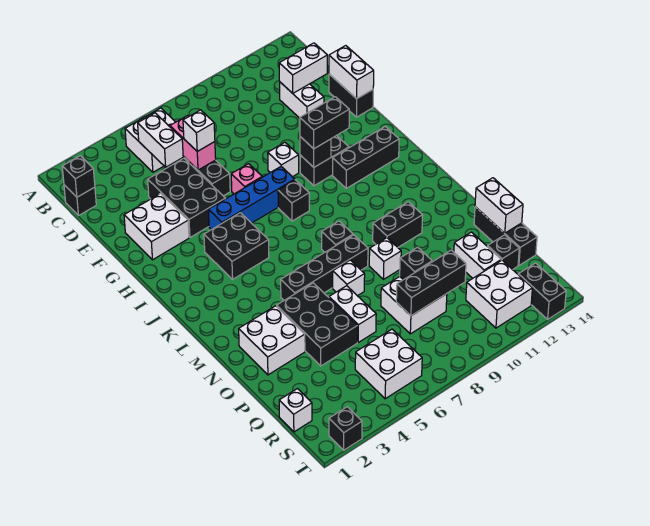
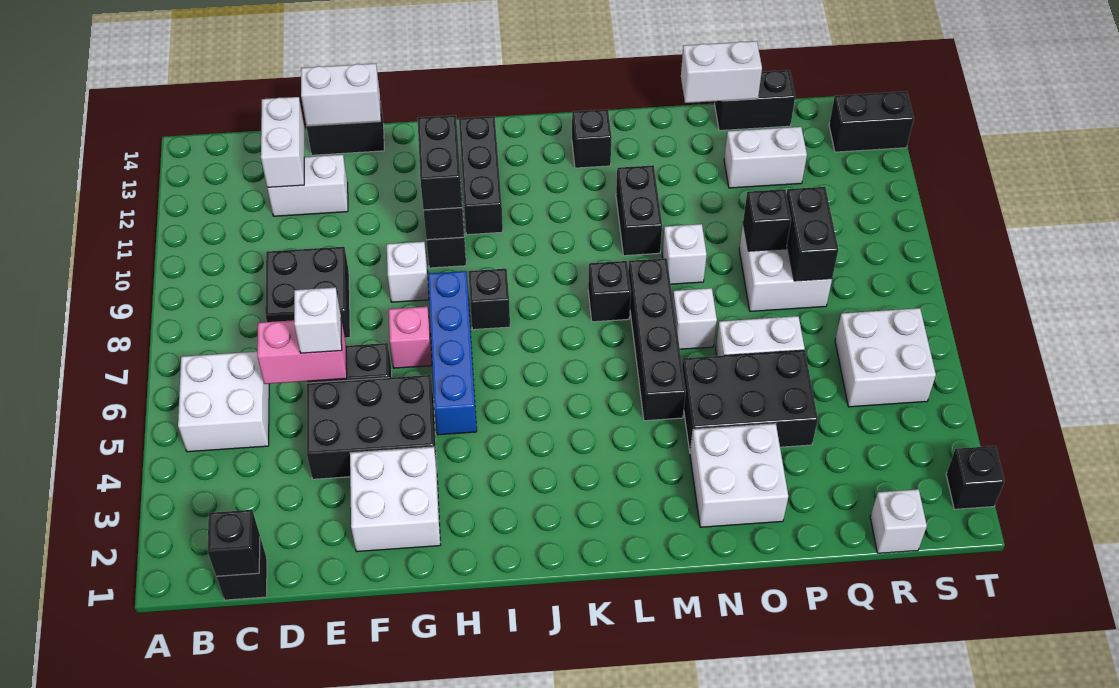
white brick C5:D5 level 2 -> none
black brick I4:J5 level 1 -> black brick D8:E9 level 1
black brick O14:Q14 level 1 -> black brick P14:Q14 level 1
black brick Q8:Q10 level 2 -> black brick Q8:Q9 level 2
black brick Q13 level 1 -> black brick L13 level 1
white brick R11:S12 level 1 -> none

